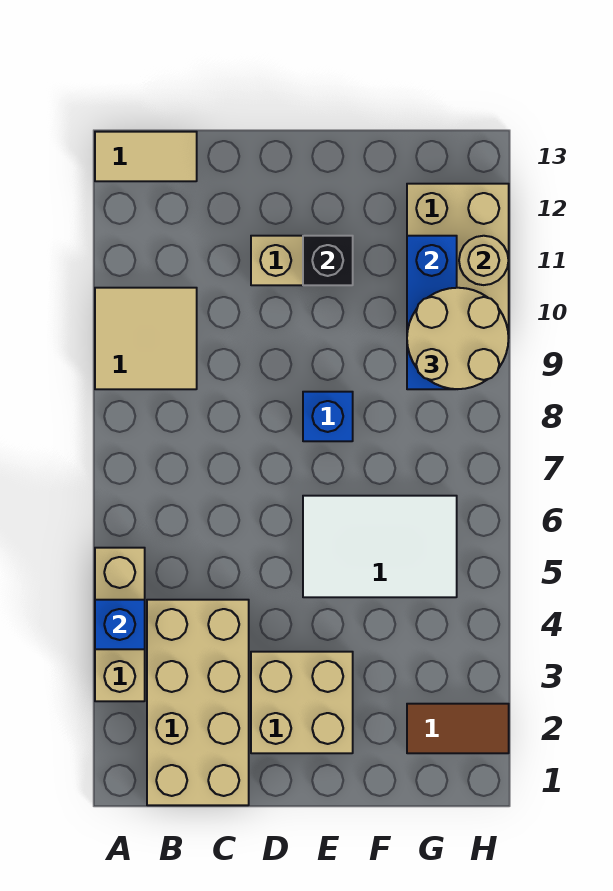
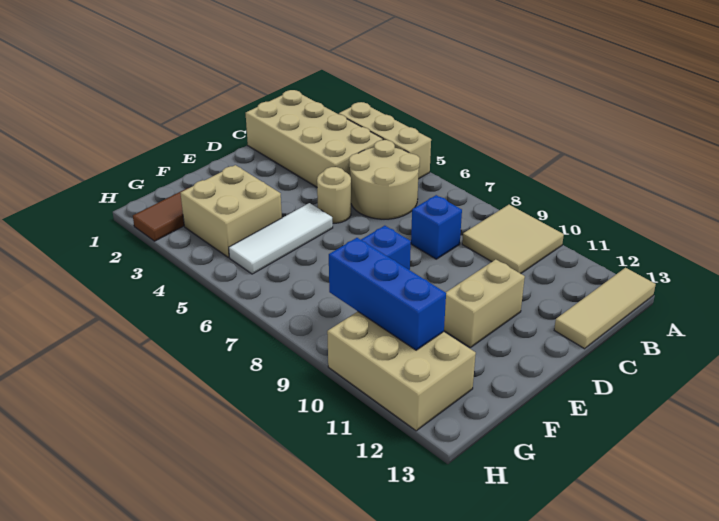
blue brick A4 level 2 -> blue brick C8 level 1
tan tile A13:B13 level 1 -> tan tile A13:C13 level 1
tan brick D2:E3 level 1 -> tan brick F3:G4 level 1
white tile E5:G6 level 1 -> white tile E5:G5 level 1
black brick E11 level 2 -> none
tan round brick G9:H10 level 3 -> tan round brick B5:C6 level 1
tan round brick H11 level 2 -> tan round brick D5 level 1

